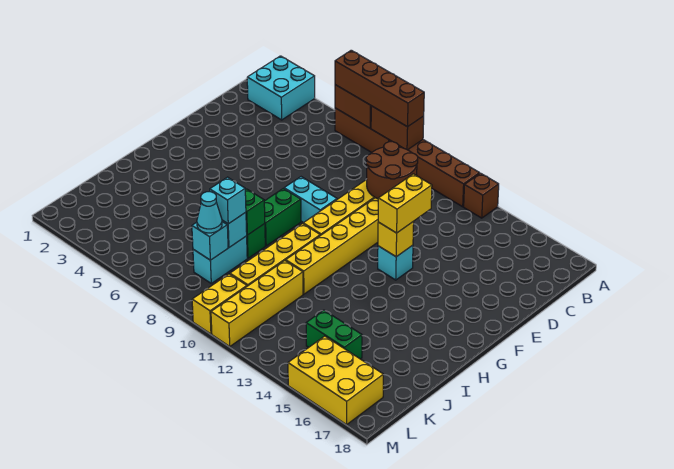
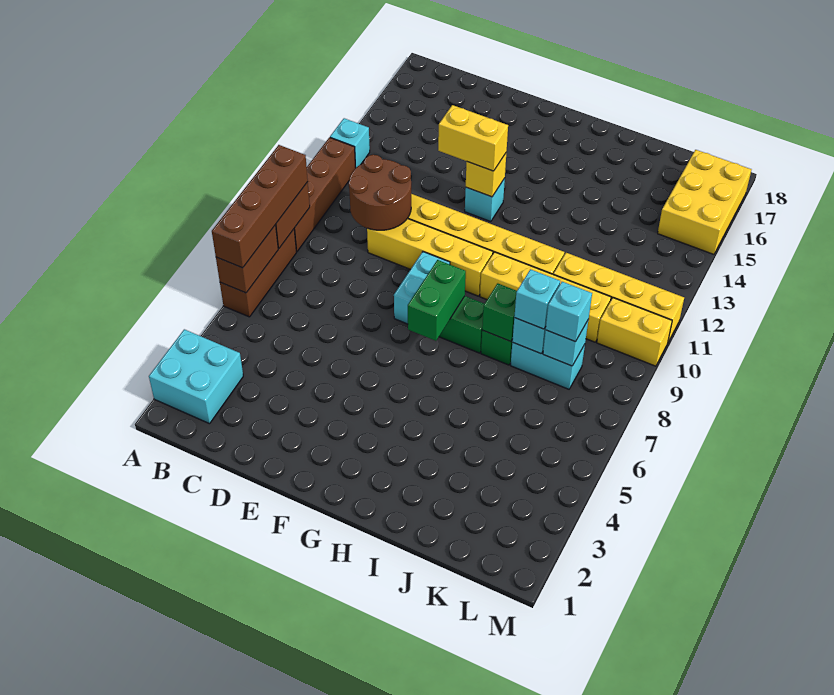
brown brick A13 level 1 -> cyan brick A13 level 1
cyan cone K8 level 3 -> cyan brick K8 level 3
green brick K14:K15 level 1 -> green brick G7:G8 level 2

